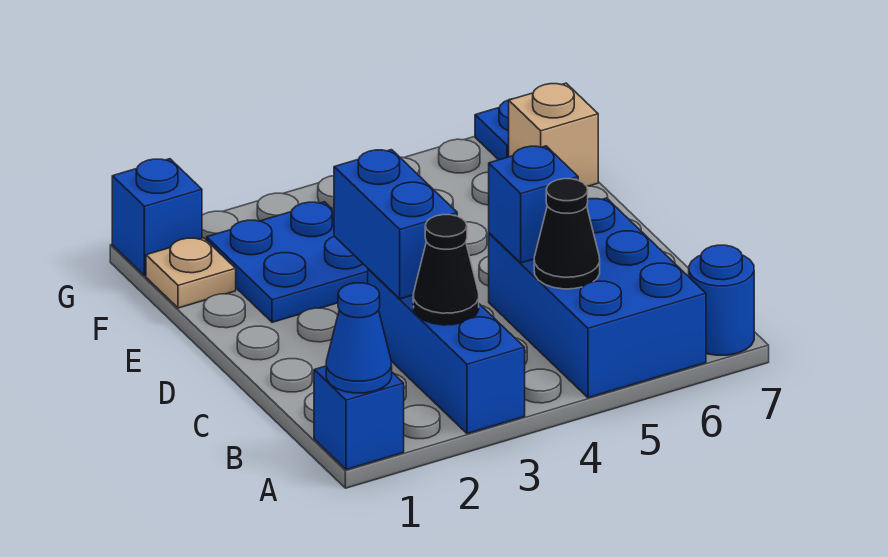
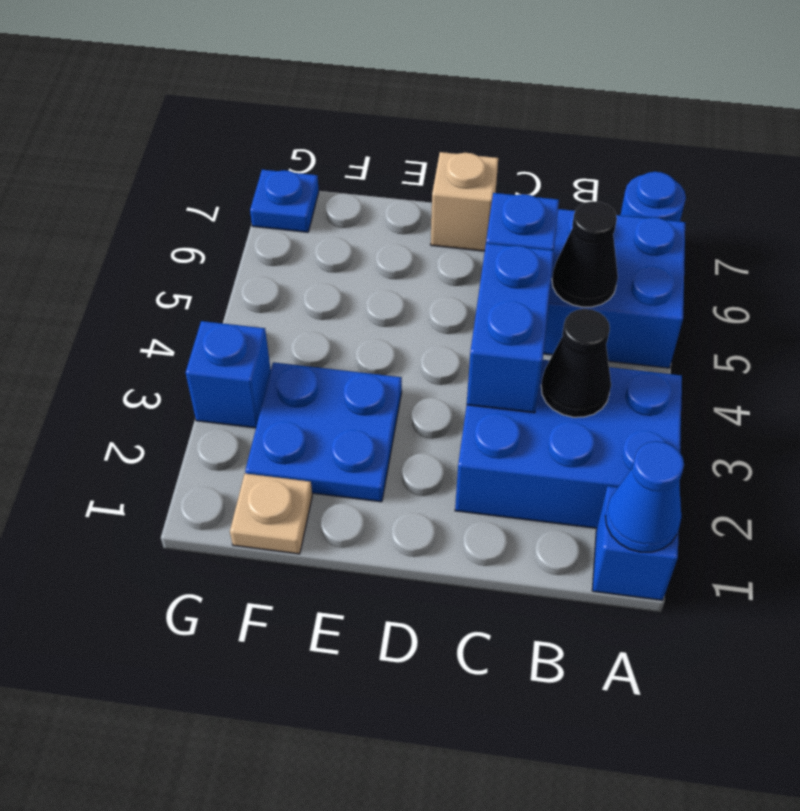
blue brick A3:C3 level 1 -> blue brick A2:C3 level 1
blue brick C3:D3 level 2 -> blue brick C3:C4 level 2
tan brick F7 level 1 -> tan brick D7 level 1
blue brick G1 level 1 -> blue brick G3 level 1

